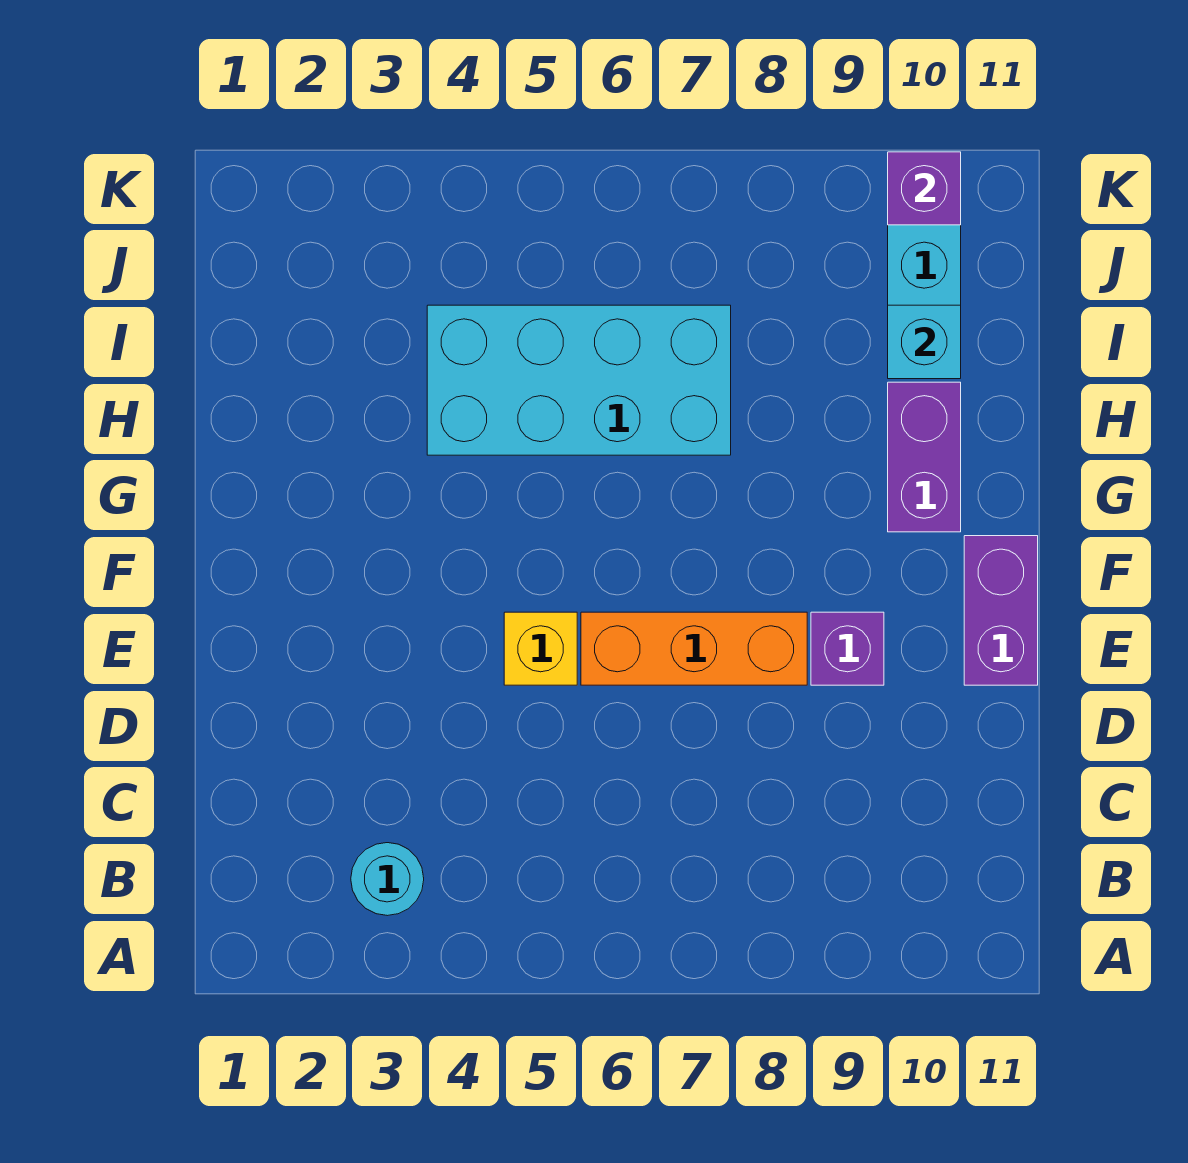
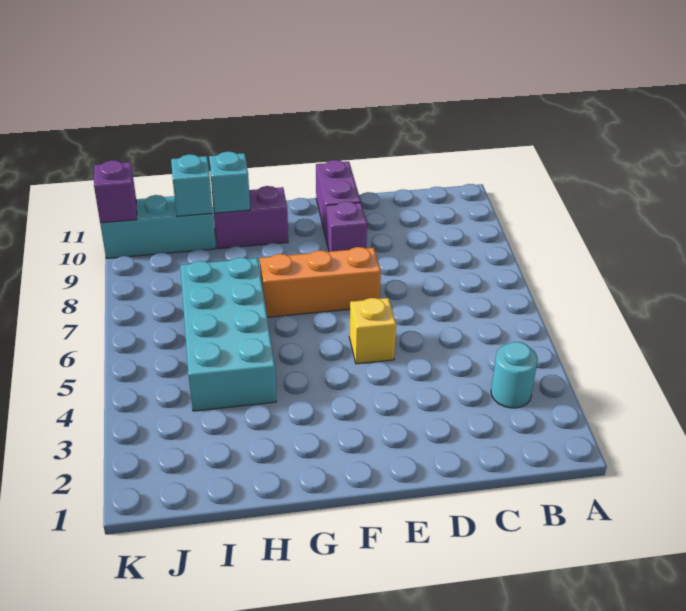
orange brick E6:E8 level 1 -> orange brick E7:G7 level 1
purple brick E11:F11 level 1 -> purple brick E10:E11 level 1
none -> cyan brick H10 level 2

